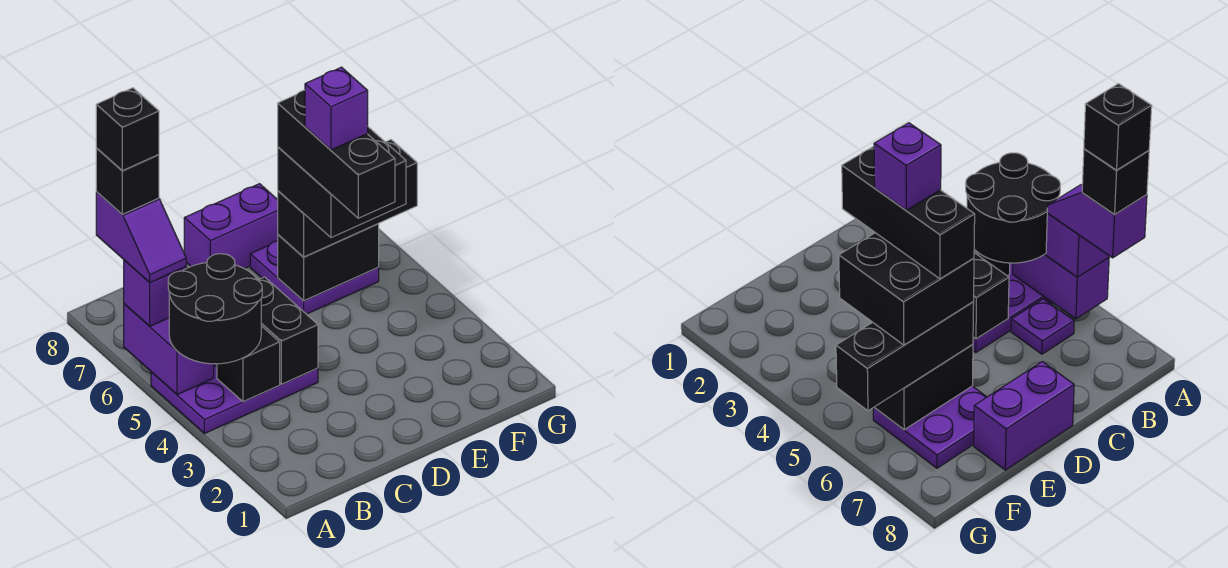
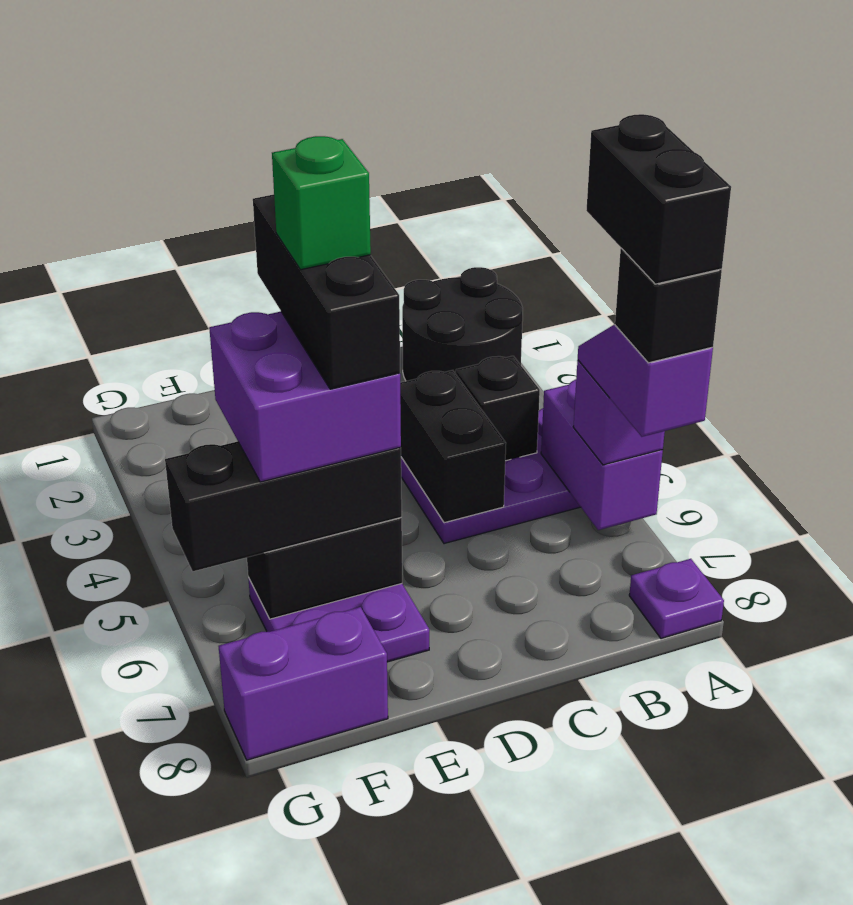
black round brick A4:B5 level 3 -> black round brick A1:B2 level 1
black brick A7 level 6 -> black brick A6:A7 level 6
purple plate B6 level 1 -> purple plate A8 level 1
purple brick D8:E8 level 1 -> purple brick F8:G8 level 1
black brick E5:F6 level 4 -> purple brick E5:F6 level 4
purple brick E5 level 6 -> green brick E5 level 6

